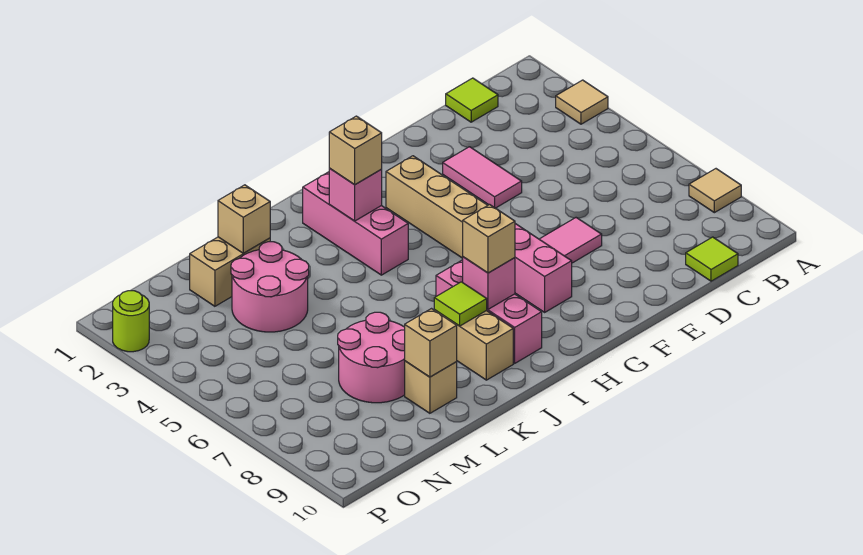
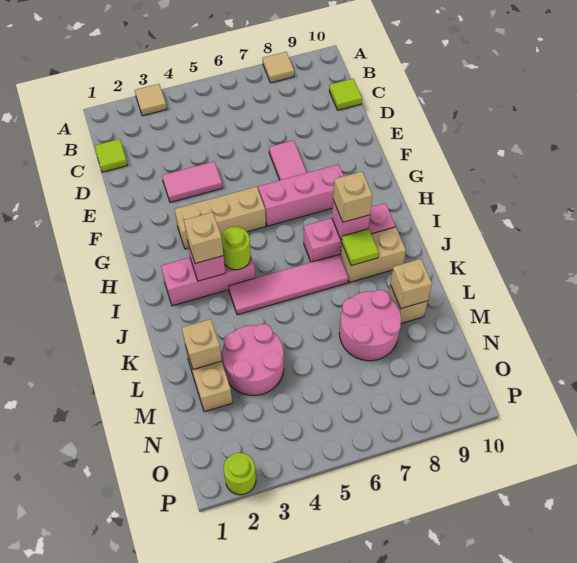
none -> lime round brick I4 level 2
none -> pink tile J4:J7 level 1

